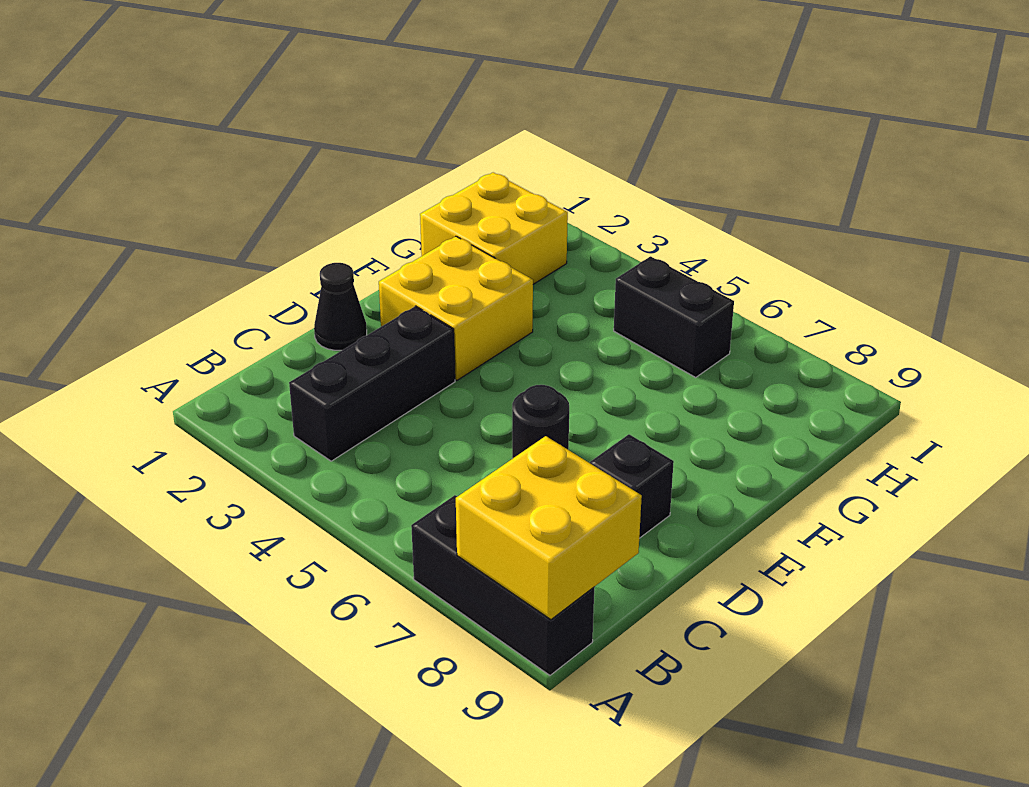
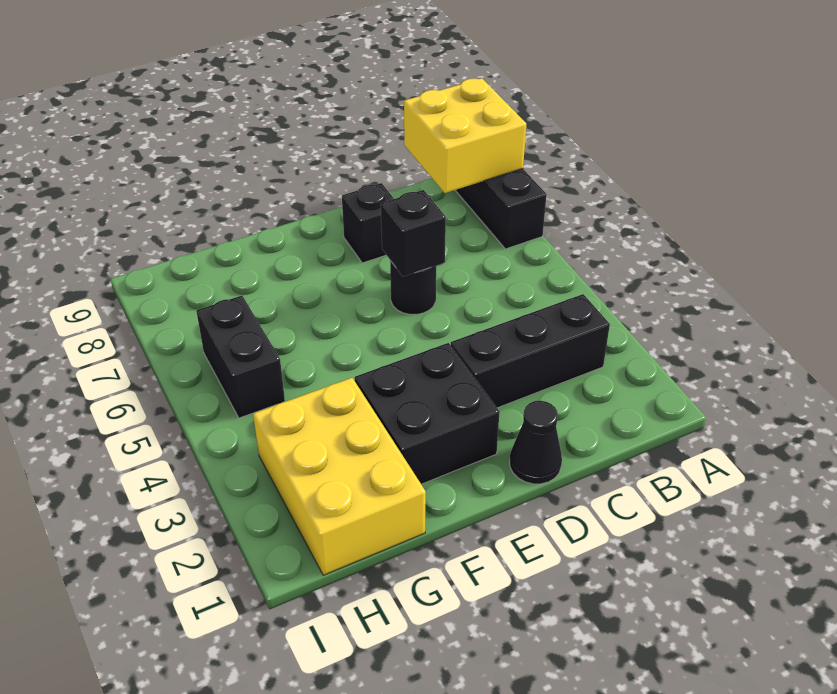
none -> black brick D6 level 2
yellow brick E2:F3 level 1 -> black brick E2:F3 level 1
yellow brick G1:H2 level 1 -> yellow brick G1:H3 level 1

